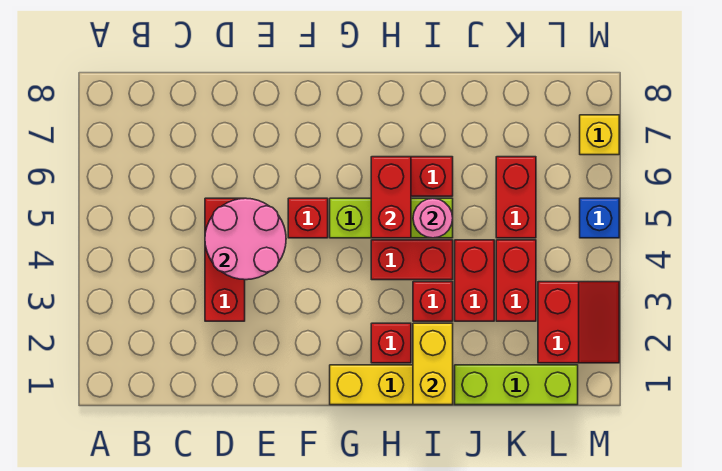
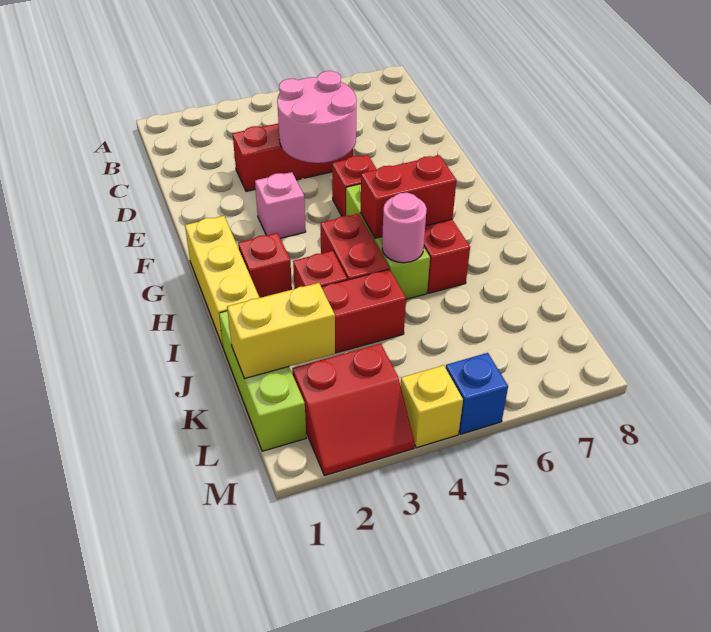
none -> pink brick F3 level 1
yellow brick I1:I2 level 2 -> yellow brick K1:K2 level 2
red brick K3:K4 level 1 -> none
red brick K5:K6 level 1 -> none
yellow brick M7 level 1 -> yellow brick M4 level 1

